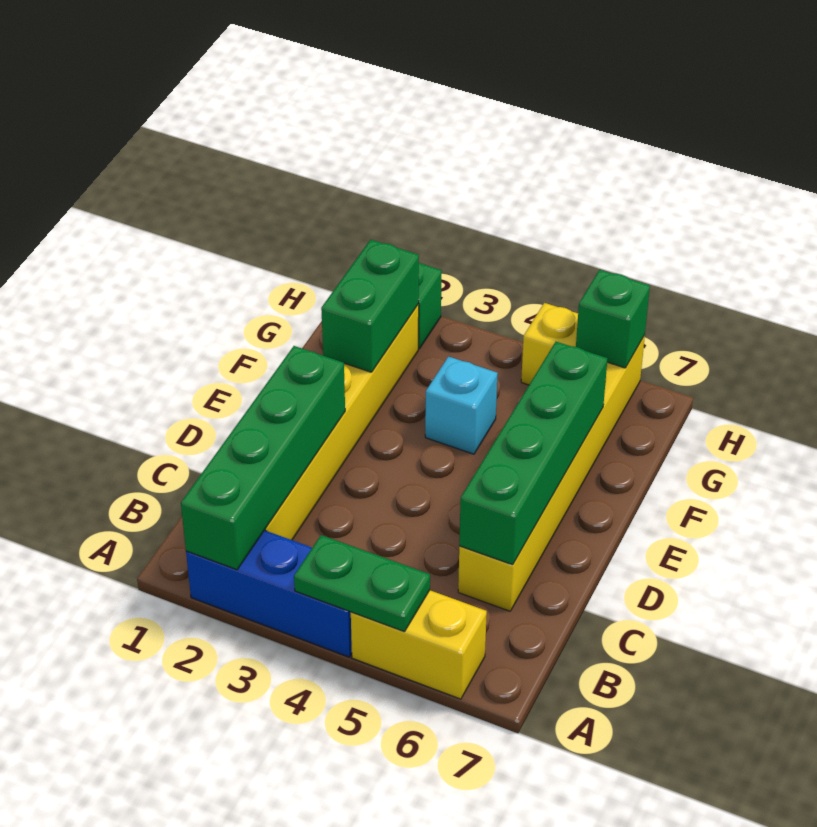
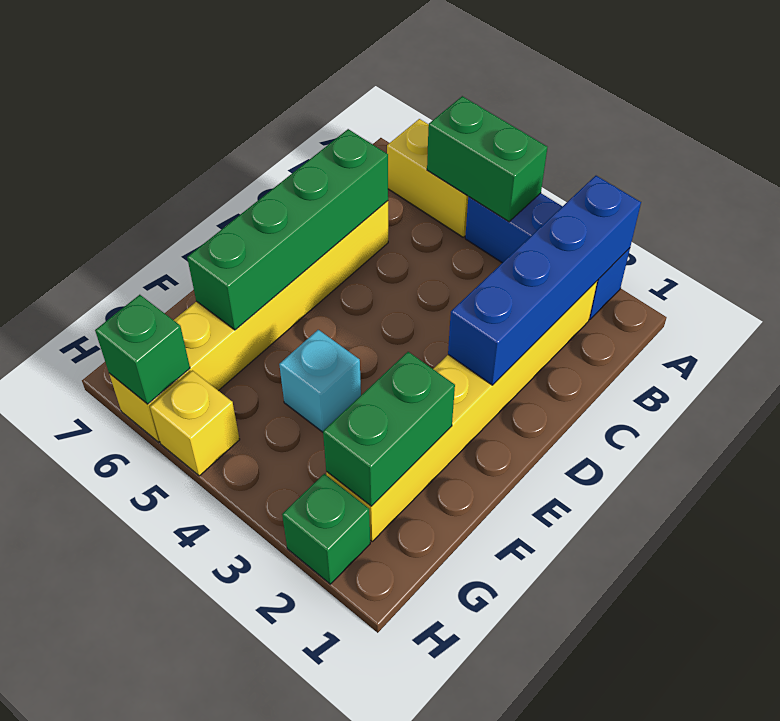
green brick A2:D2 level 2 -> blue brick A2:D2 level 2
green plate A4:A5 level 2 -> green brick A4:A5 level 2

